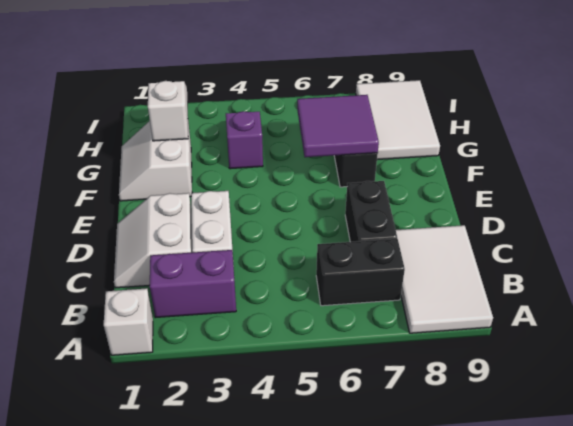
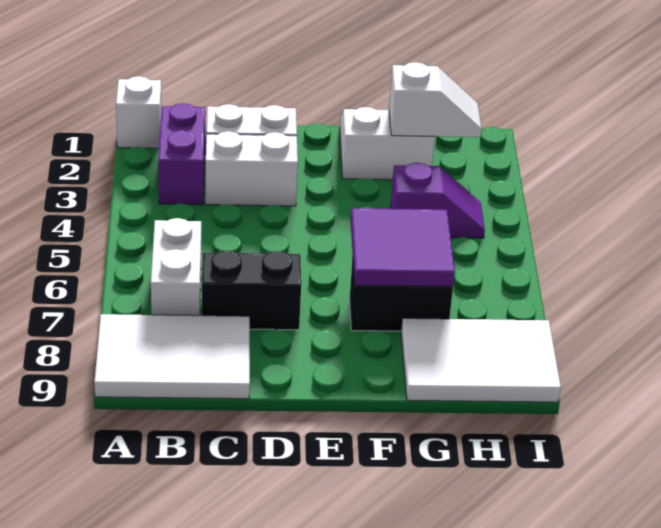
black brick B6:B7 level 1 -> white brick B6:B7 level 1

